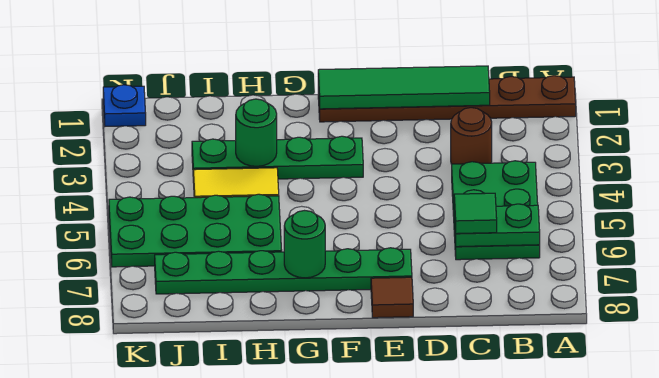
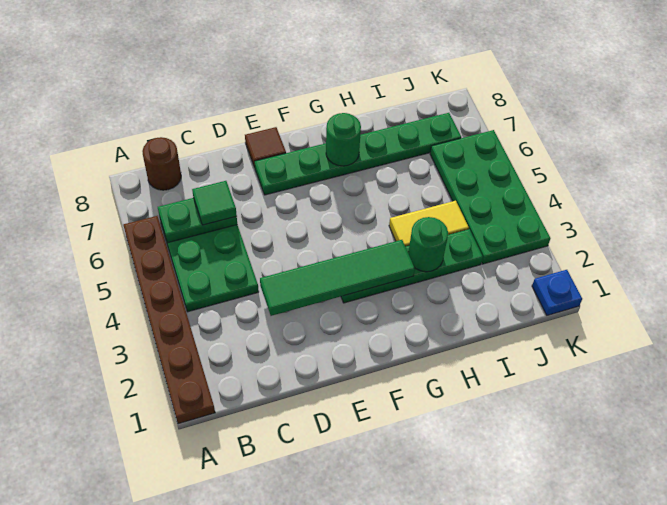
brown plate A1:F1 level 1 -> brown plate A1:A6 level 1
green tile C1:F1 level 2 -> green tile D3:G3 level 2
brown round brick C3 level 1 -> brown round brick B8 level 1
green plate H5:K6 level 1 -> green plate J3:K6 level 1

